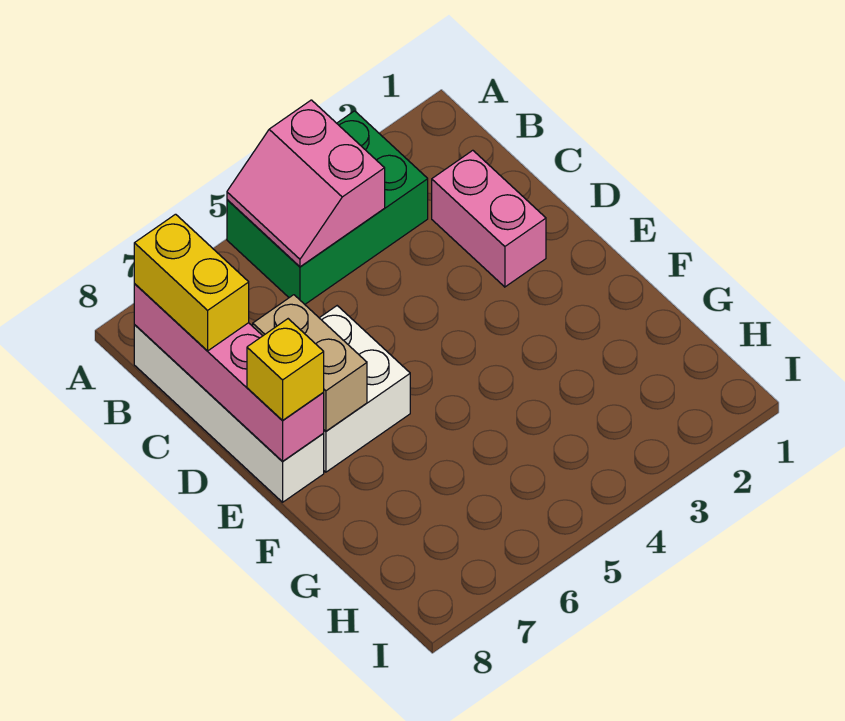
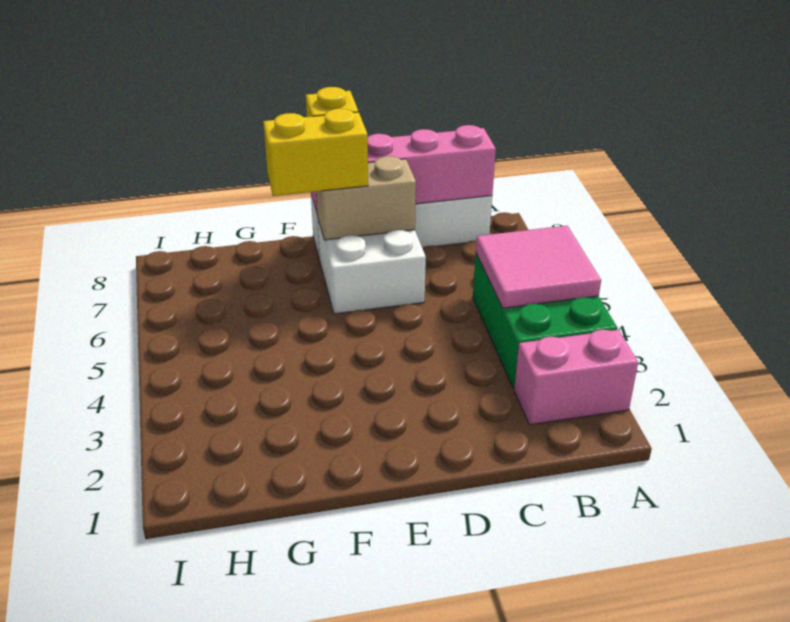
pink slope A4:B5 level 2 top 4 -> pink tile A4:B5 level 2
yellow brick B8:C8 level 3 -> yellow brick E7:F7 level 3
pink brick C2:D2 level 1 -> pink brick A2:B2 level 1

